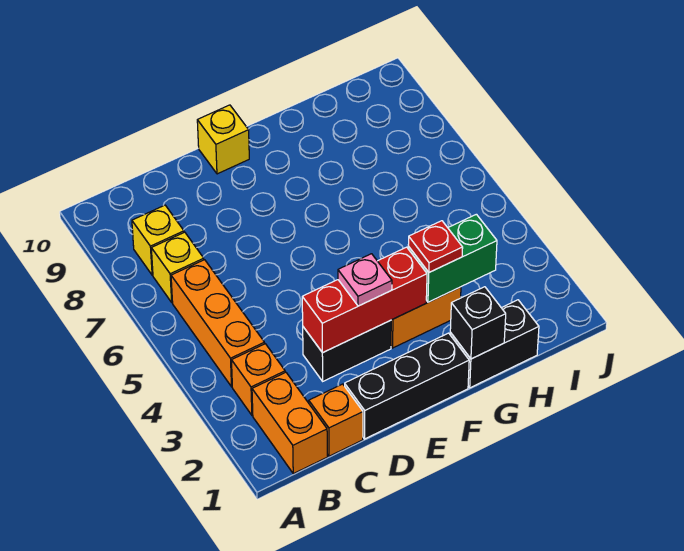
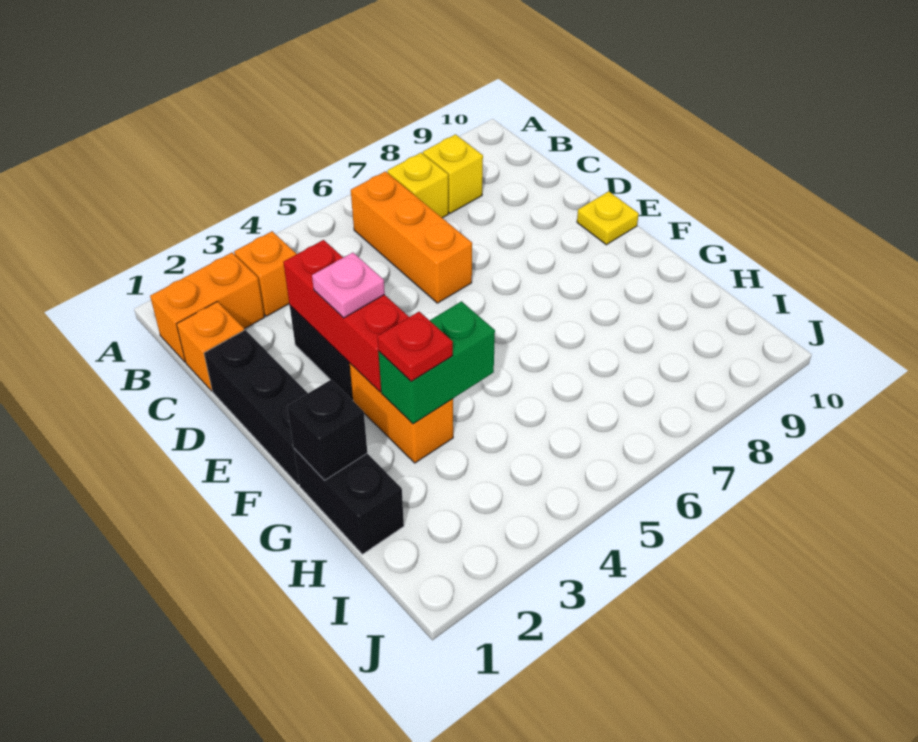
orange brick B4:B6 level 1 -> orange brick B6:D6 level 1
yellow brick E10 level 1 -> yellow plate E10 level 1
green brick G3:H3 level 2 -> green brick G3:G4 level 2

